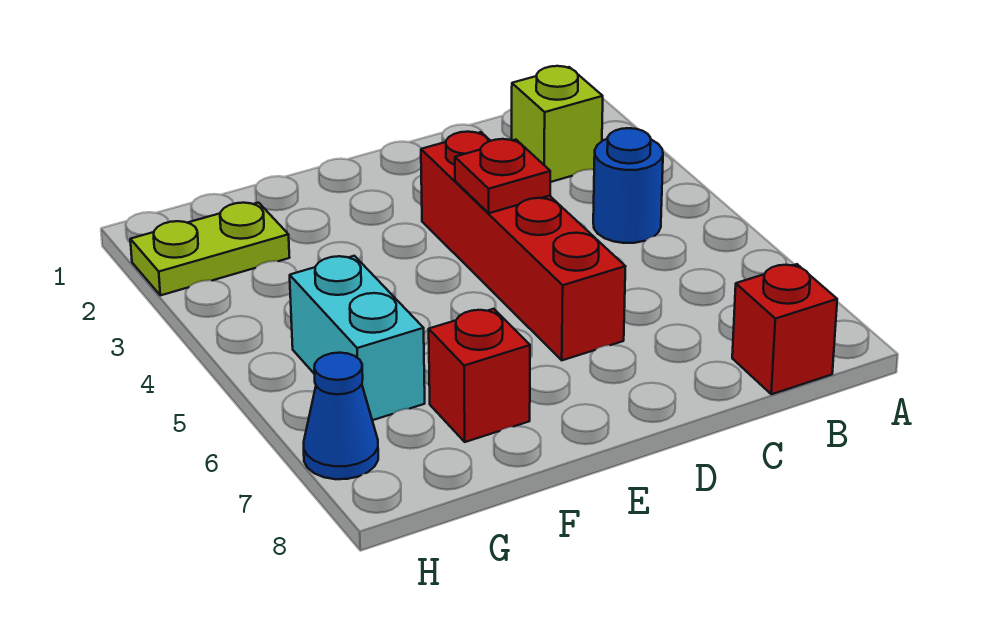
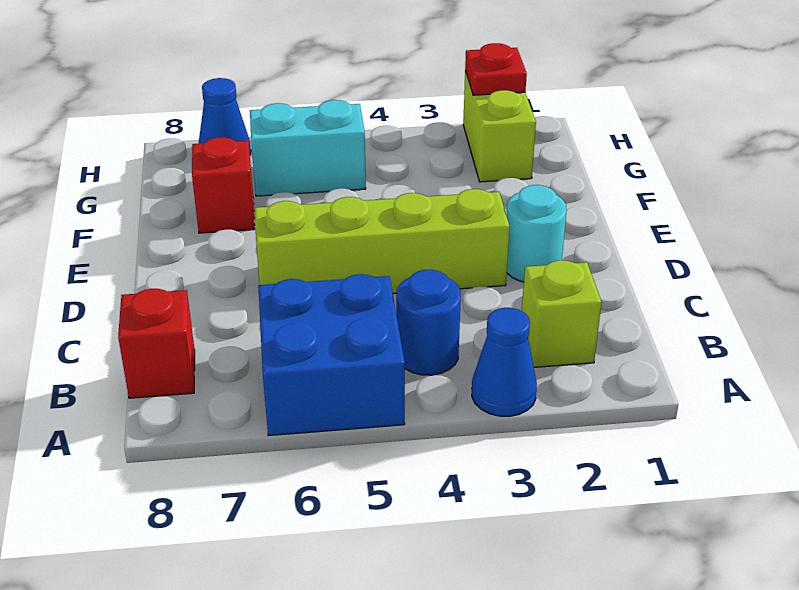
none -> blue cone A3 level 1
none -> blue brick A5:B6 level 1
none -> cyan round brick D2 level 1
red brick D3:D6 level 1 -> lime brick D3:D6 level 1
red plate D4 level 2 -> red plate H2 level 2
lime plate G2:H2 level 1 -> lime brick G2:H2 level 1

